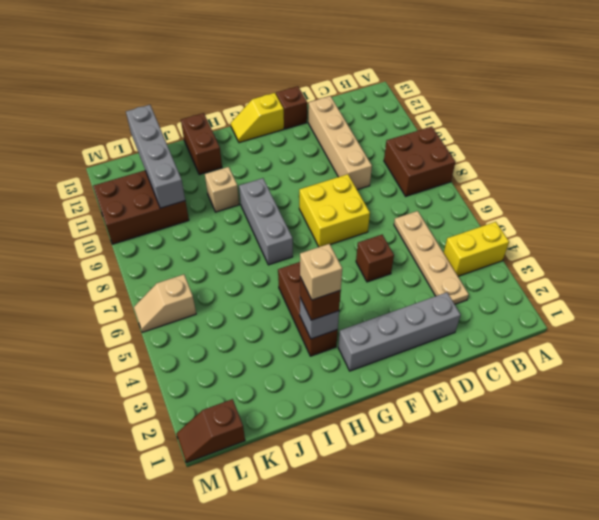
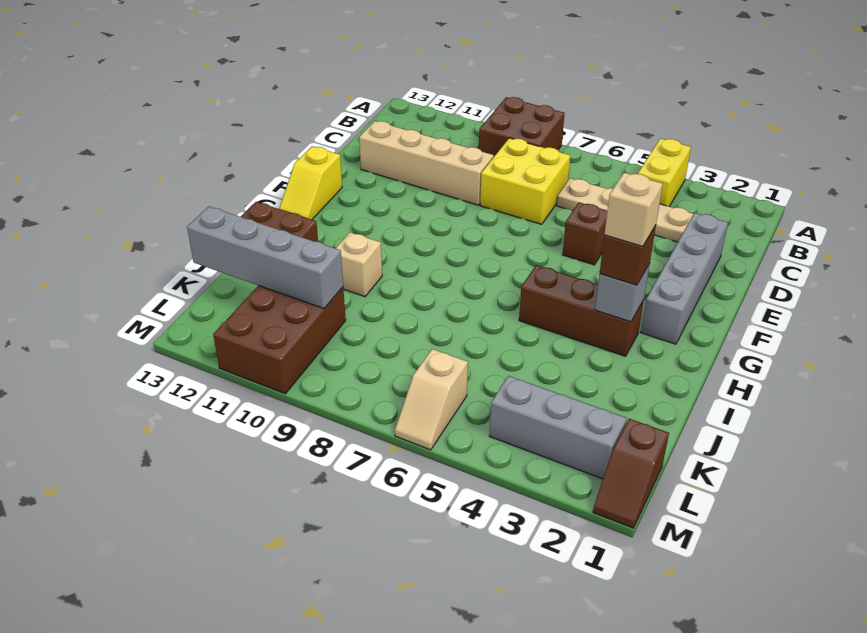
yellow brick E7:F8 level 1 -> yellow brick C7:D8 level 1
brown brick E13 level 1 -> none
grey brick H7:H9 level 1 -> grey brick L2:L4 level 1

